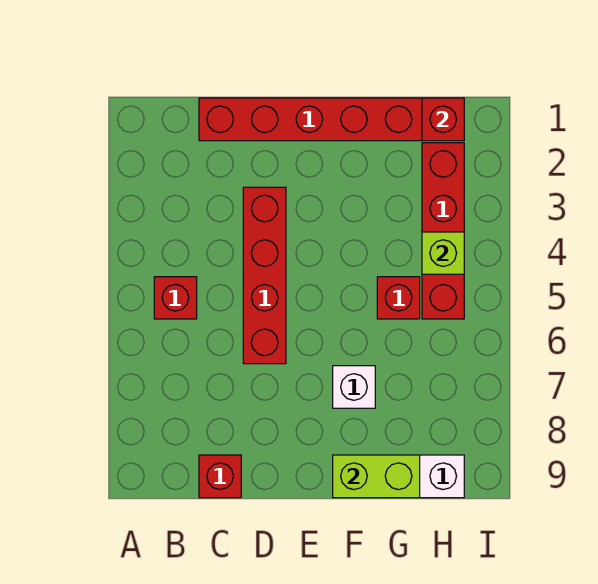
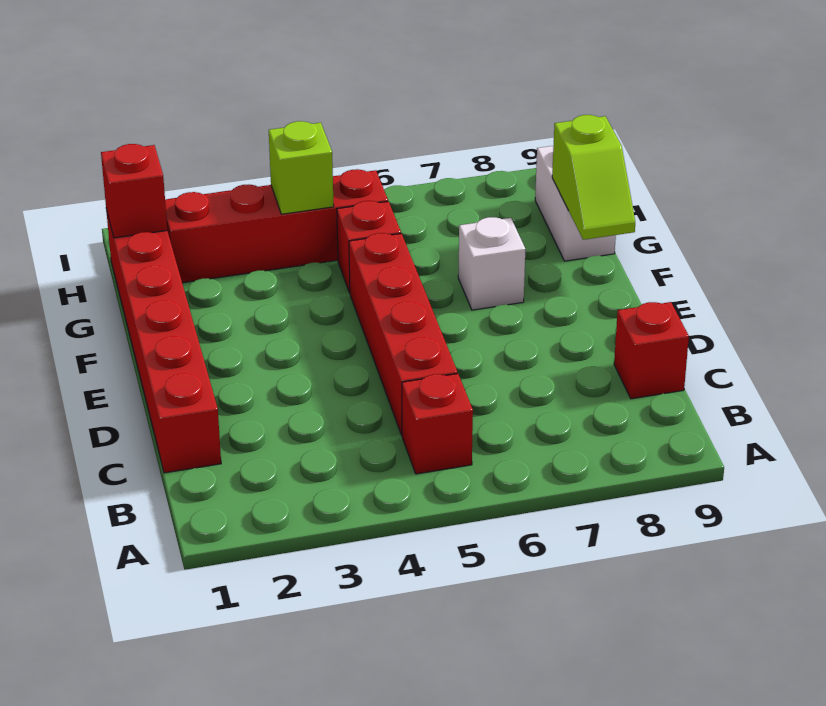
red brick D3:D6 level 1 -> red brick C5:F5 level 1
lime brick F9:G9 level 2 -> lime slope F9:G9 level 2 top G

